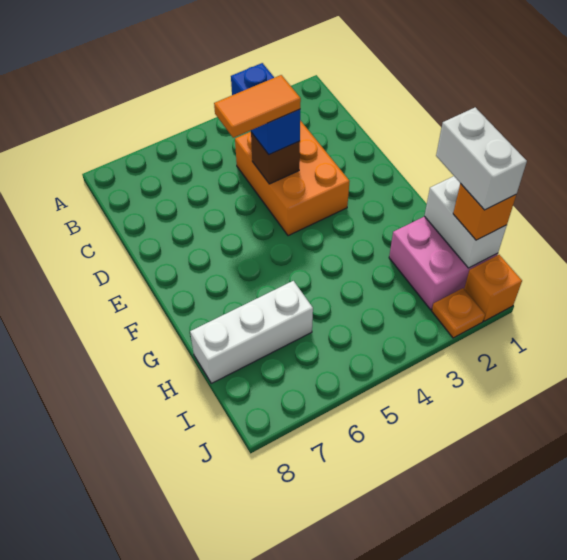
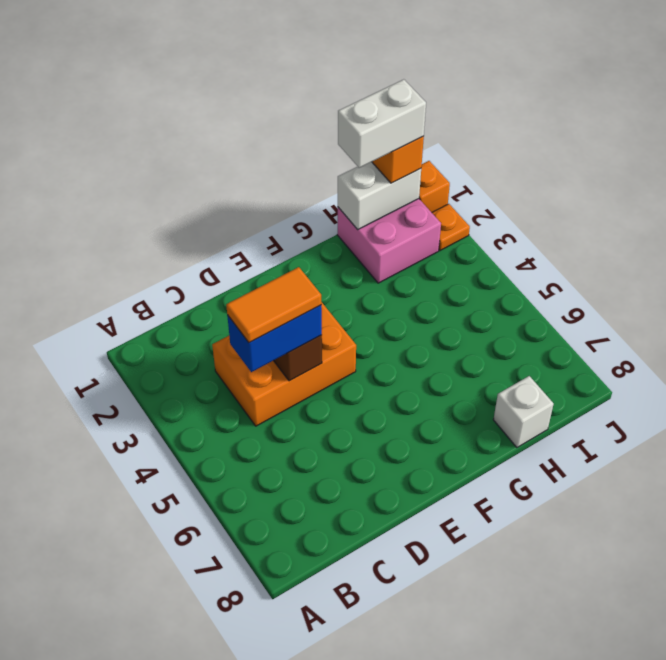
orange tile D4:D5 level 4 -> orange tile C4:D4 level 4
white brick H6:H8 level 1 -> white brick H8 level 1

